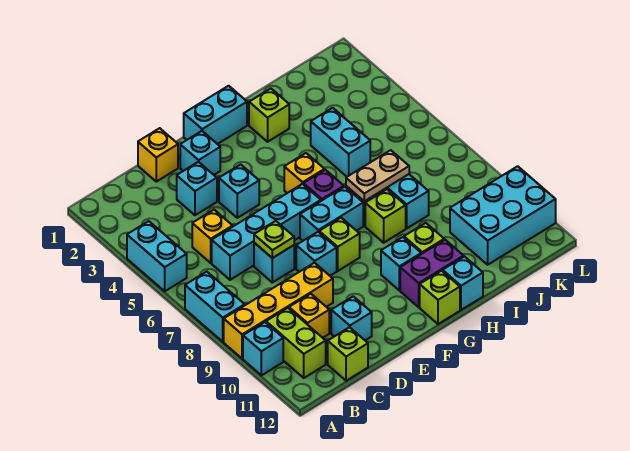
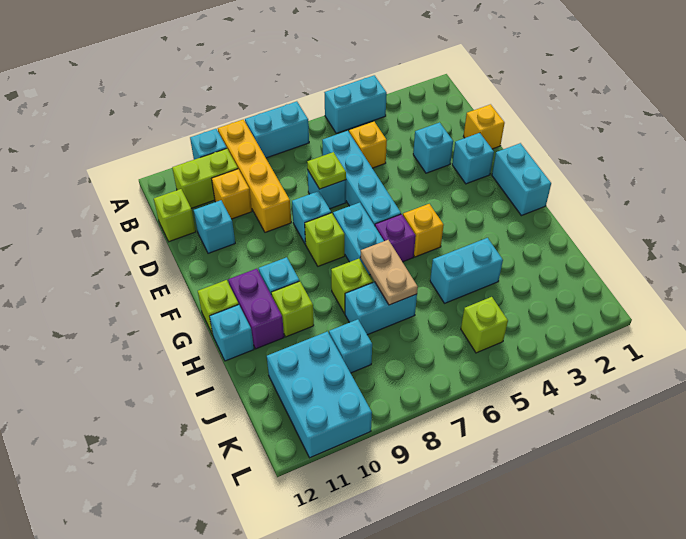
cyan brick E4 level 1 -> cyan brick J9 level 1
lime brick H2 level 1 -> lime brick K5 level 1

